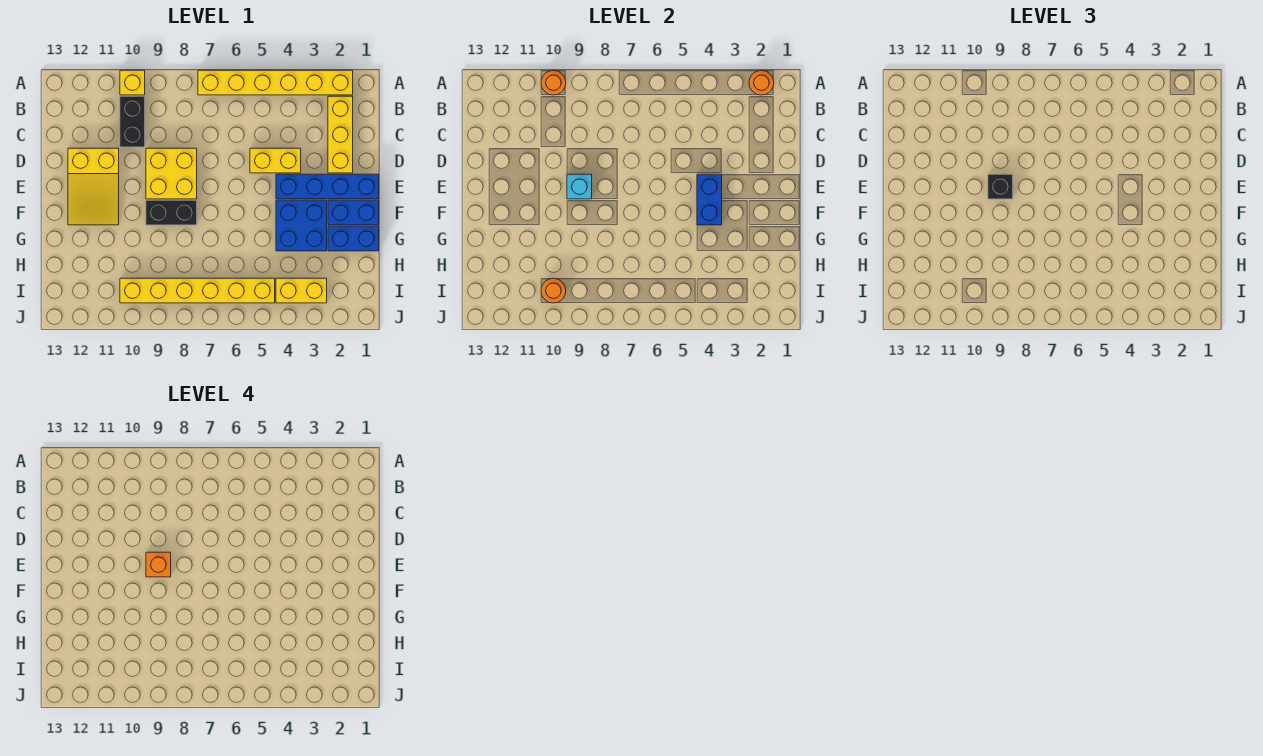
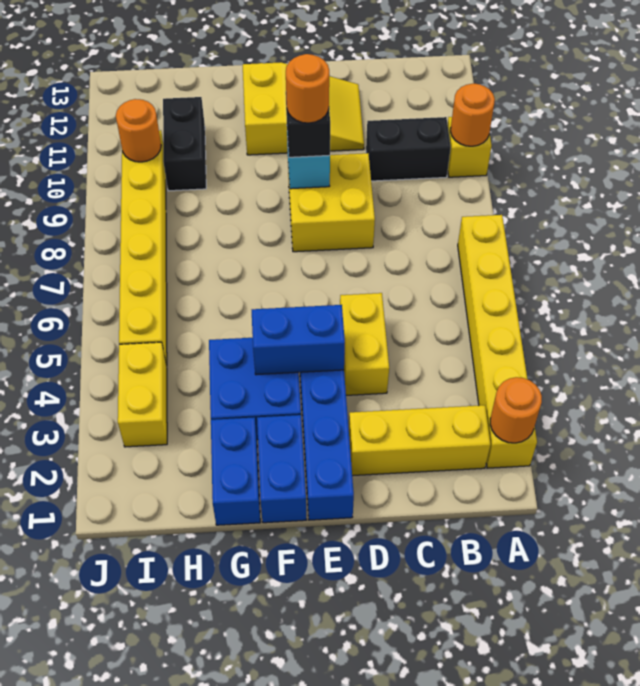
yellow slope D11:F12 level 1 top D -> yellow slope D11:F12 level 1 top F
orange brick E9 level 4 -> orange round brick E9 level 4
black brick F8:F9 level 1 -> black brick H10:H11 level 1

